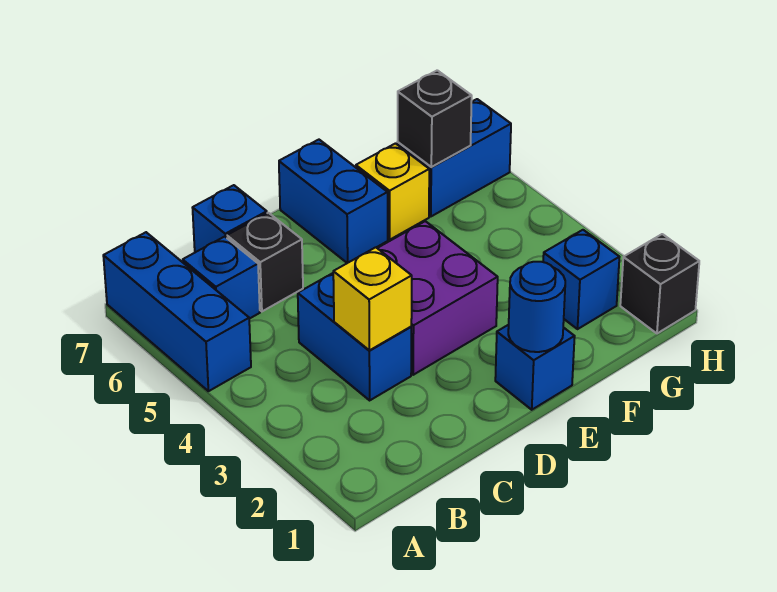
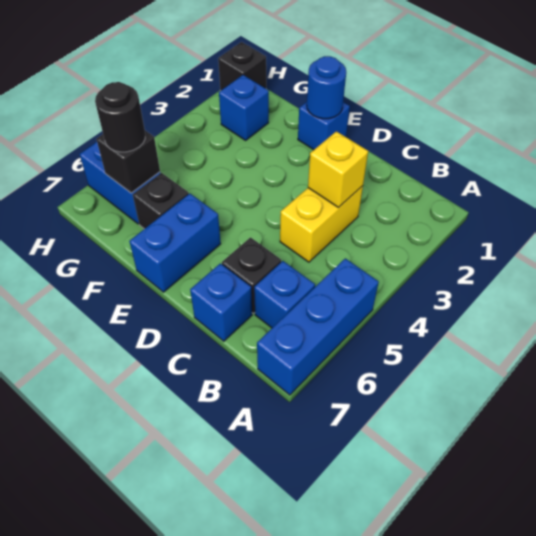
blue brick C3:C4 level 1 -> yellow brick C3:C4 level 1
purple brick D3:E4 level 1 -> none
yellow brick F6 level 1 -> black brick F6 level 1
none -> black round brick G6 level 3

